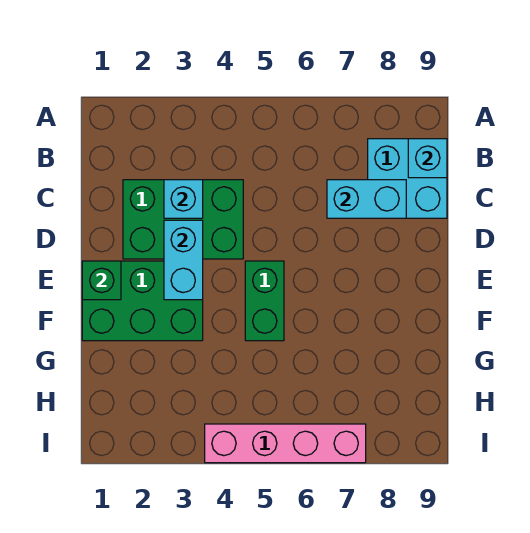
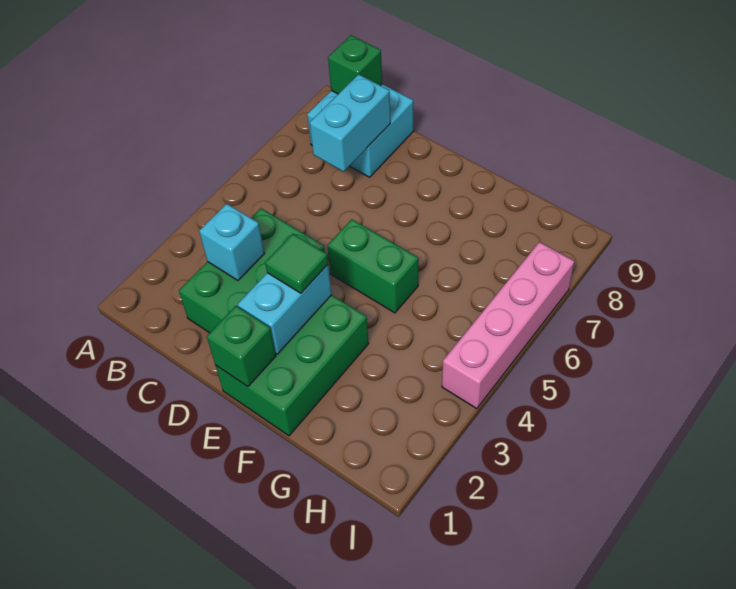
cyan brick B9 level 2 -> green brick B9 level 2
cyan brick D3:E3 level 2 -> cyan brick E2:E3 level 2
none -> green tile E3 level 3

